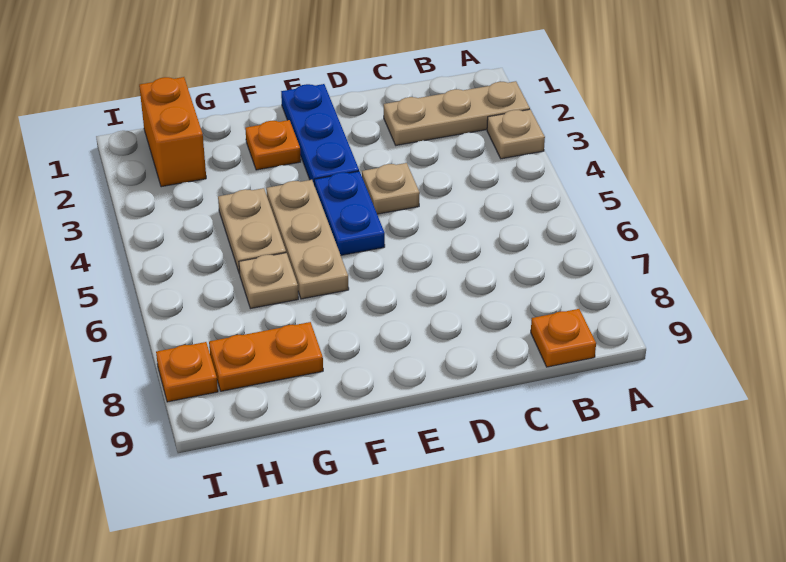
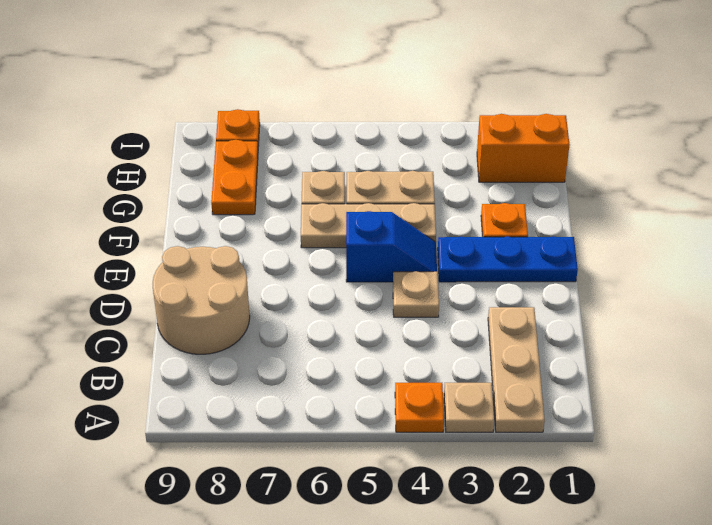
orange plate B9 level 1 -> orange plate A4 level 1
none -> tan round brick C8:D9 level 1
blue plate E4:E5 level 1 -> blue slope E4:E5 level 1 top 5

